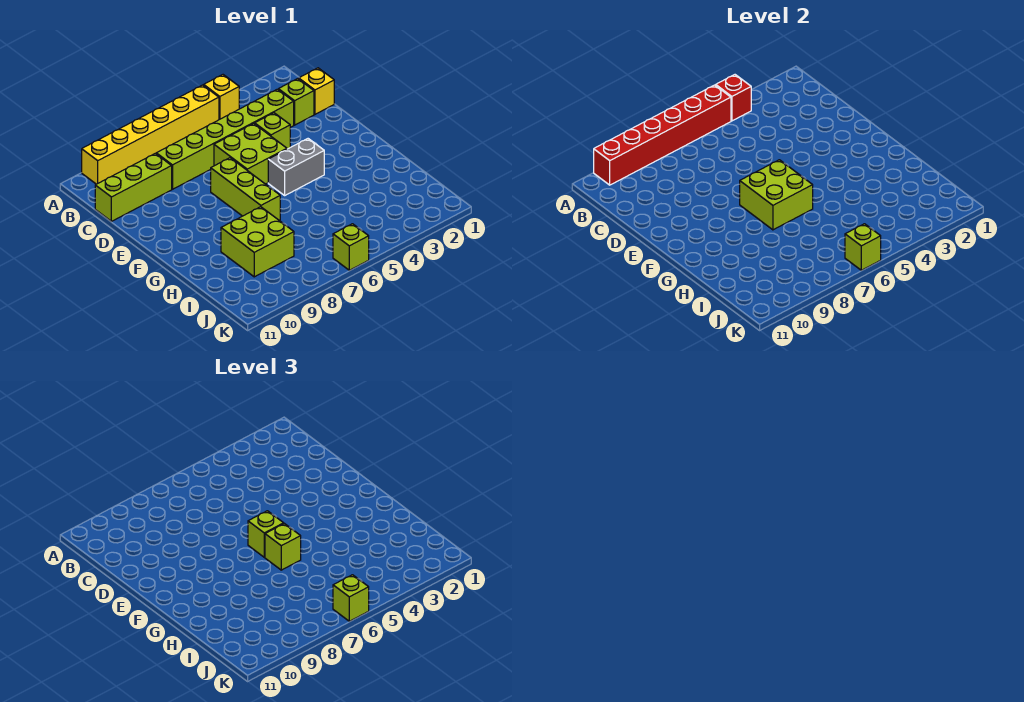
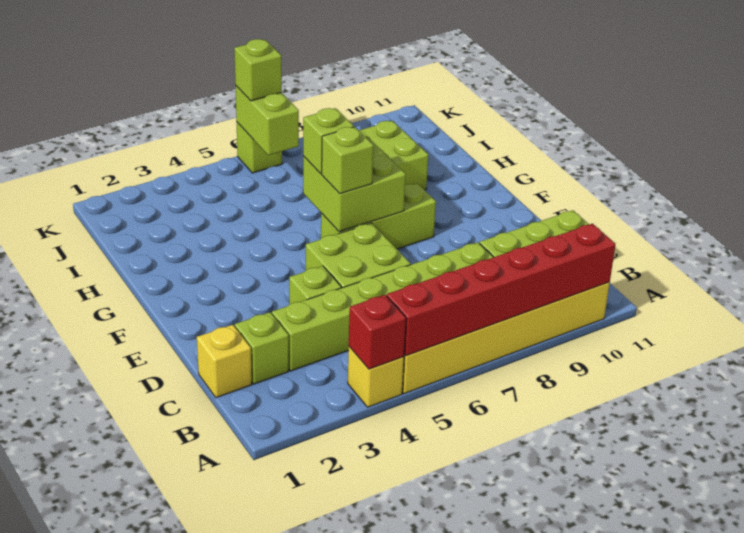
lime brick E7:G7 level 1 -> lime brick F6:F8 level 1
grey brick F4:F5 level 1 -> none
lime brick K6 level 2 -> lime brick J6:K6 level 2

